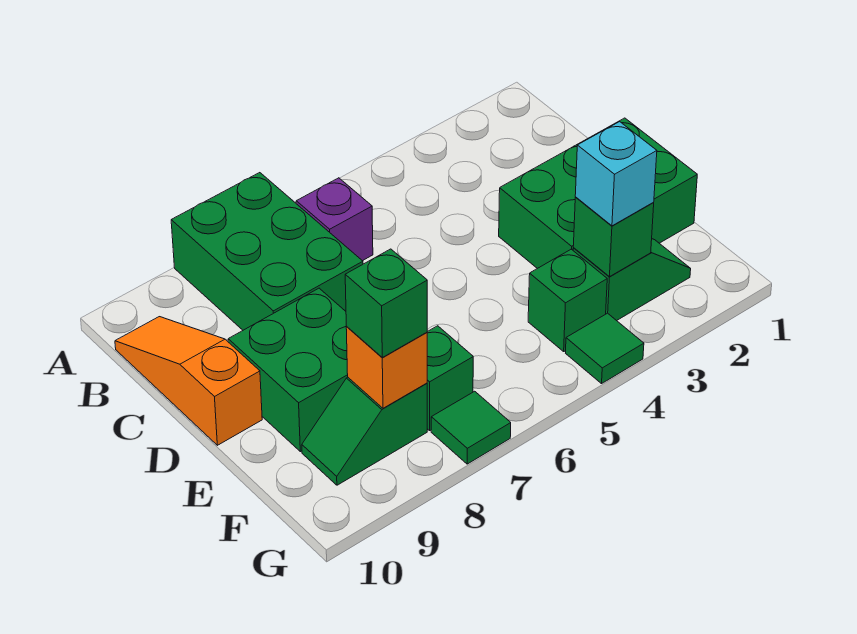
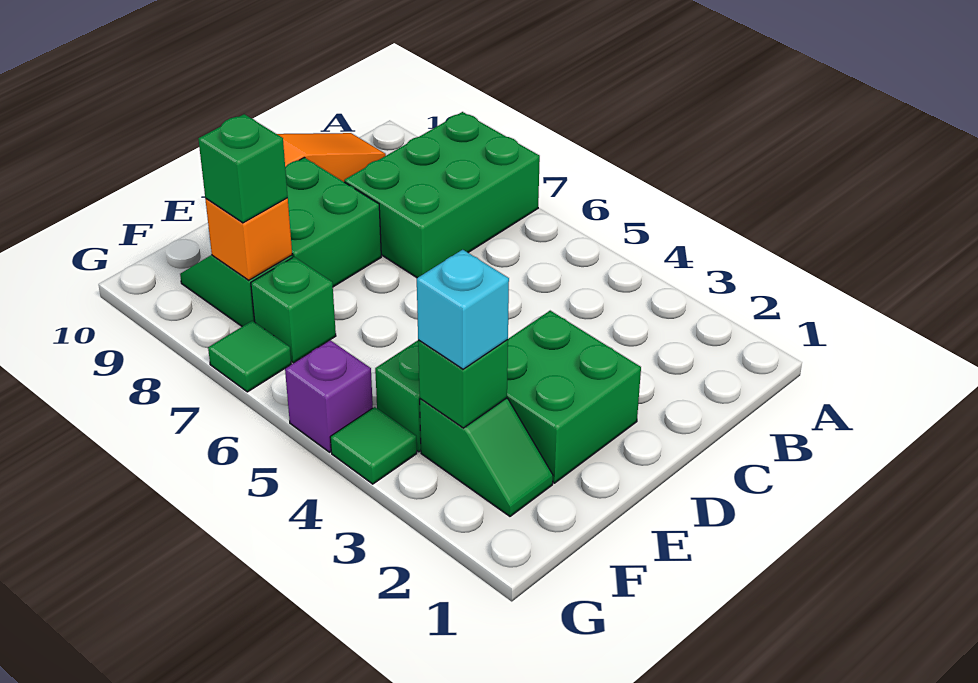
purple brick B6 level 1 -> purple brick G5 level 1
green brick D1:E3 level 1 -> green brick D2:E3 level 1

